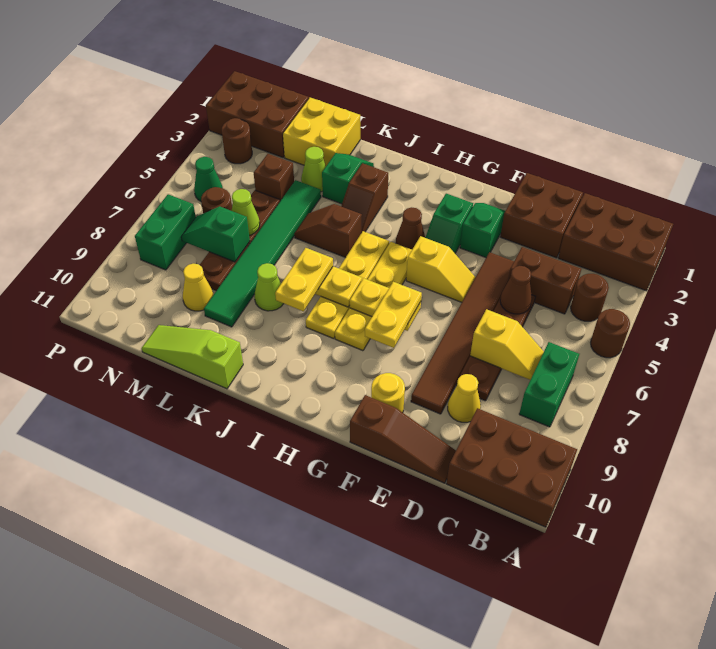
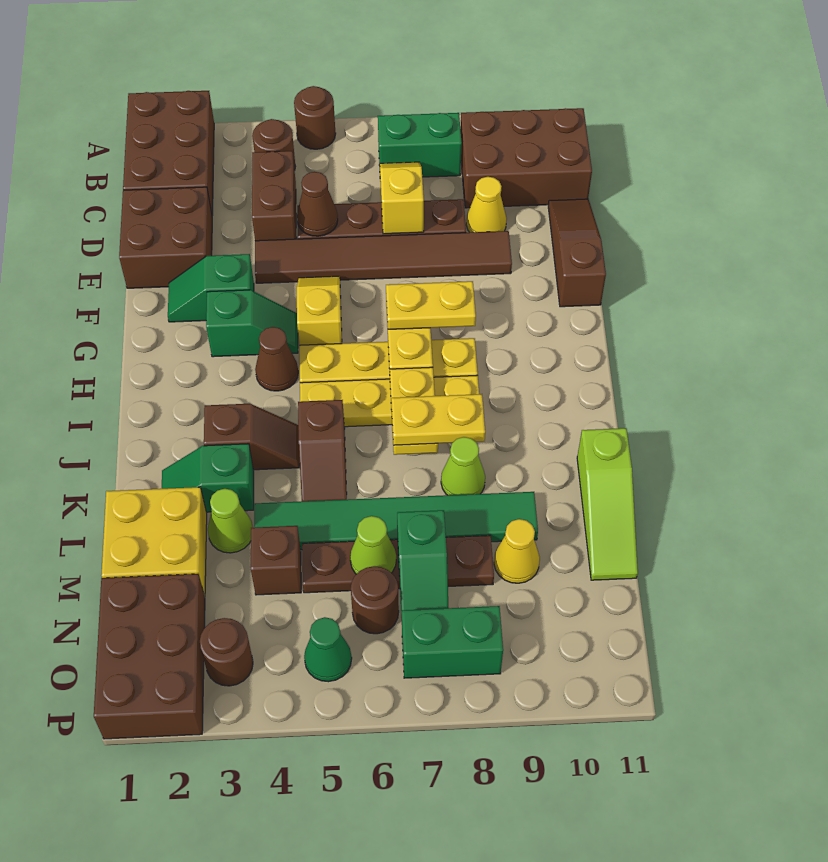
brown brick A10:C11 level 1 -> brown brick B9:C11 level 1
yellow round brick F10 level 1 -> none

